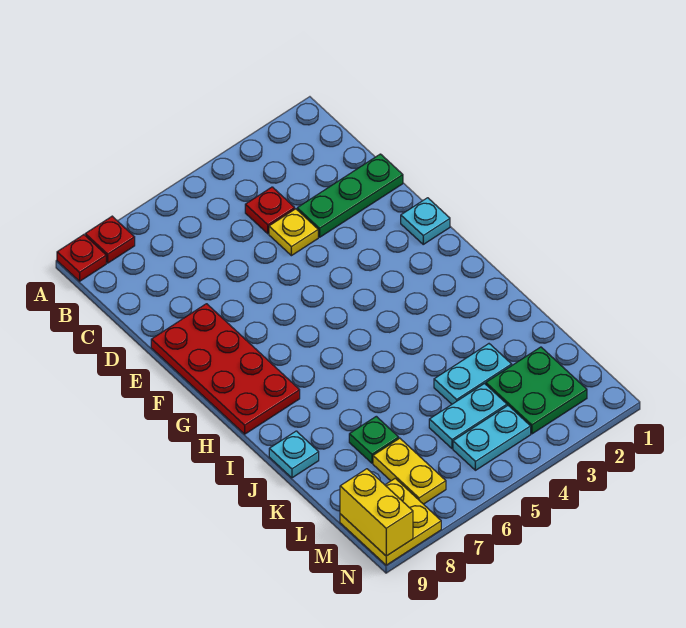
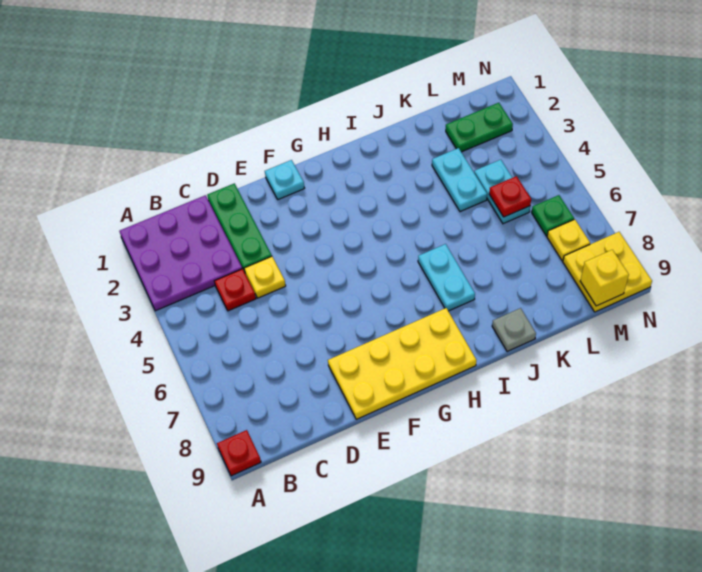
none -> purple plate A1:C3 level 1
red plate A8 level 1 -> red plate L5 level 2
red plate E8:H9 level 1 -> yellow plate E8:H9 level 1
cyan plate J9 level 1 -> grey plate J9 level 1
green plate K7 level 1 -> green plate M6 level 1
green plate L2:M3 level 1 -> green plate L2:M2 level 1
yellow plate L7:M7 level 1 -> yellow plate M7 level 1
cyan plate M4:M5 level 1 -> cyan plate I6:I7 level 1
yellow brick M9:N9 level 2 -> yellow brick M9 level 2

